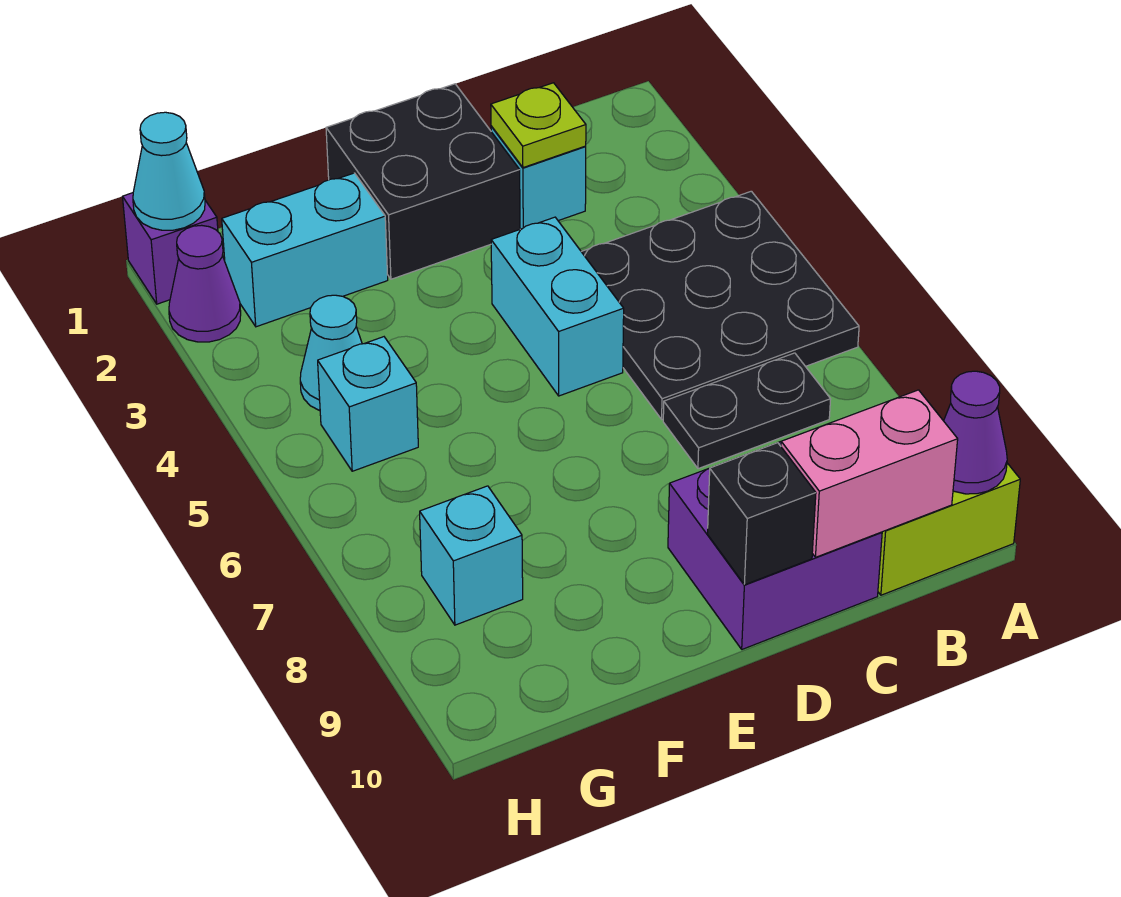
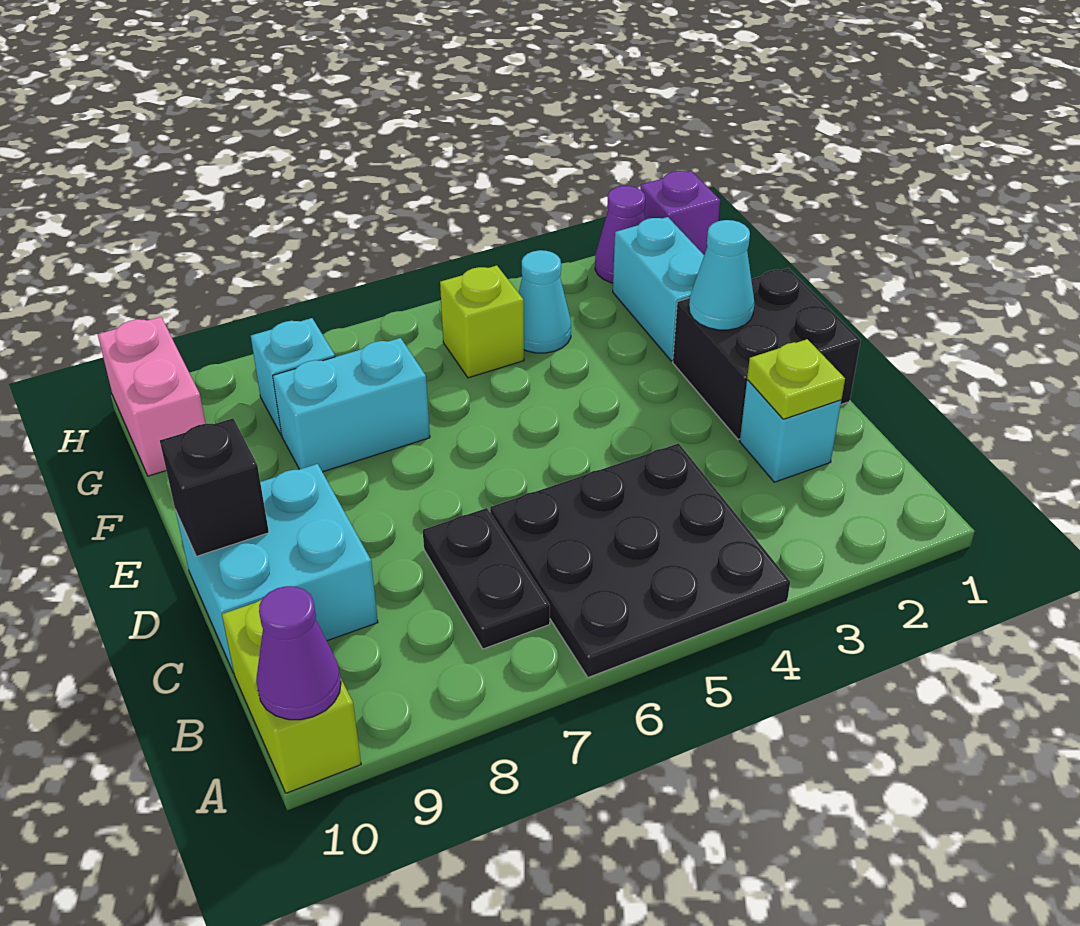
pink brick B10:C10 level 2 -> pink brick G10:H10 level 1
purple brick C9:D10 level 1 -> cyan brick C9:D10 level 1
cyan brick D4:D5 level 1 -> cyan brick F7:F8 level 1
cyan brick G5 level 1 -> lime brick G5 level 1
cyan cone H1 level 2 -> cyan cone E2 level 2

